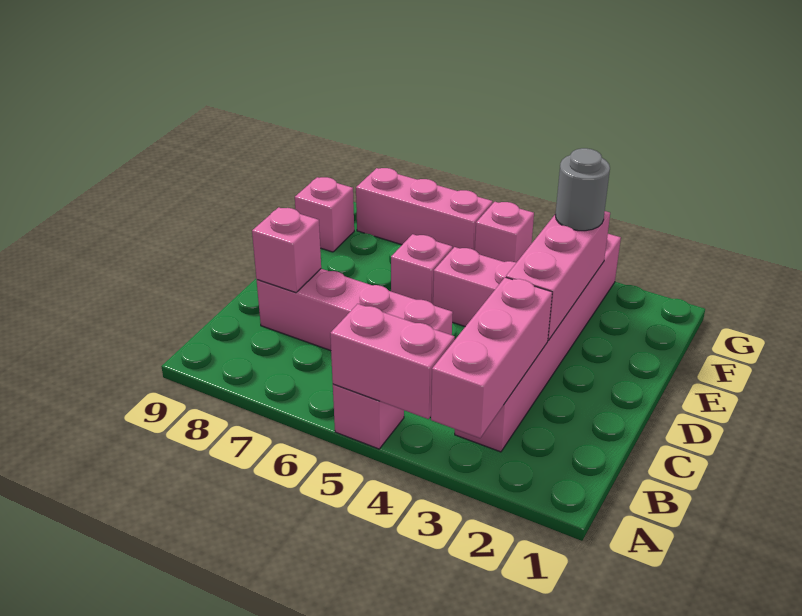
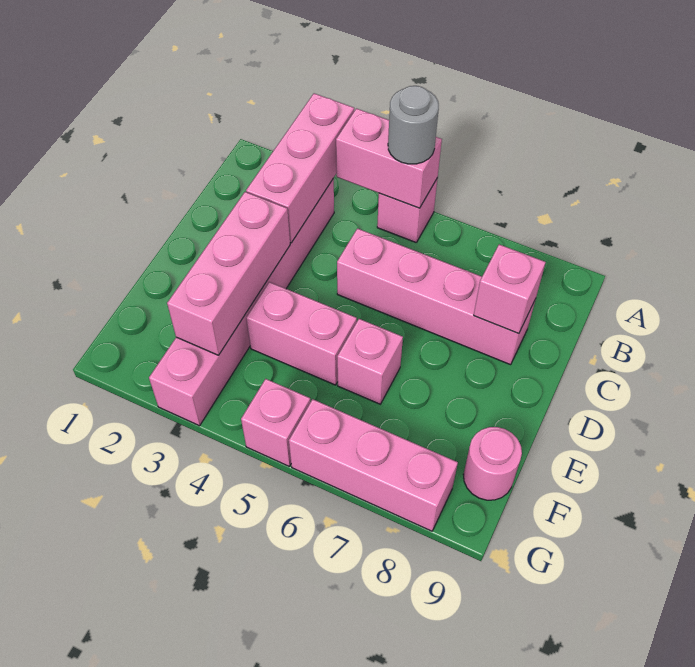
grey round brick F3 level 3 -> grey round brick A5 level 3
pink brick F9 level 1 -> pink round brick F9 level 1

